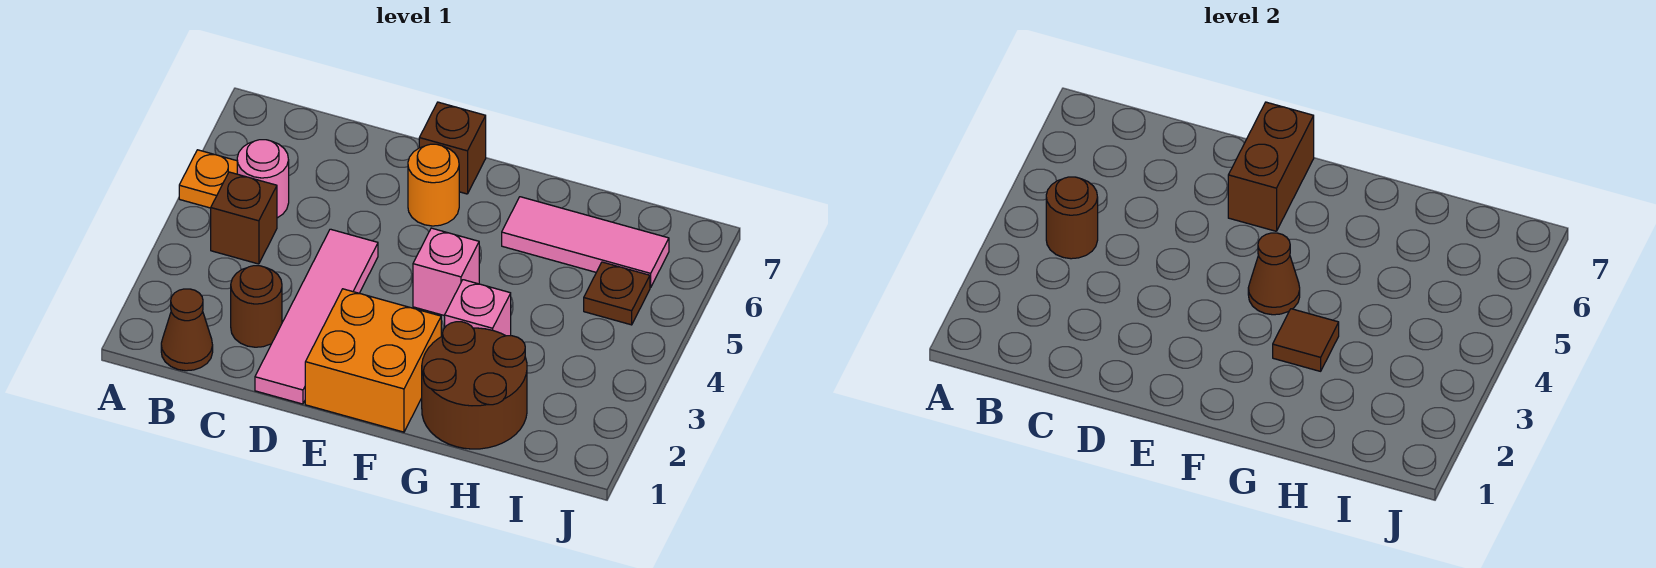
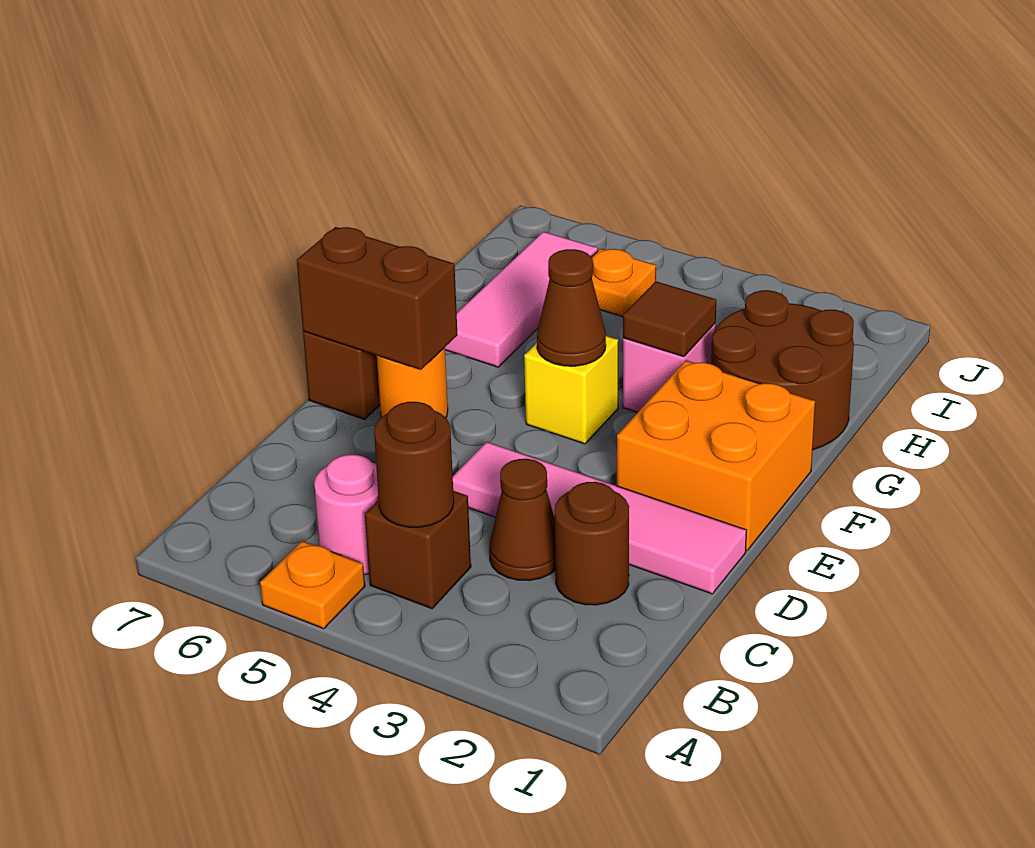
brown cone B1 level 1 -> brown cone C3 level 1
pink brick F4 level 1 -> yellow brick F4 level 1
brown plate I5 level 1 -> orange plate I5 level 1

